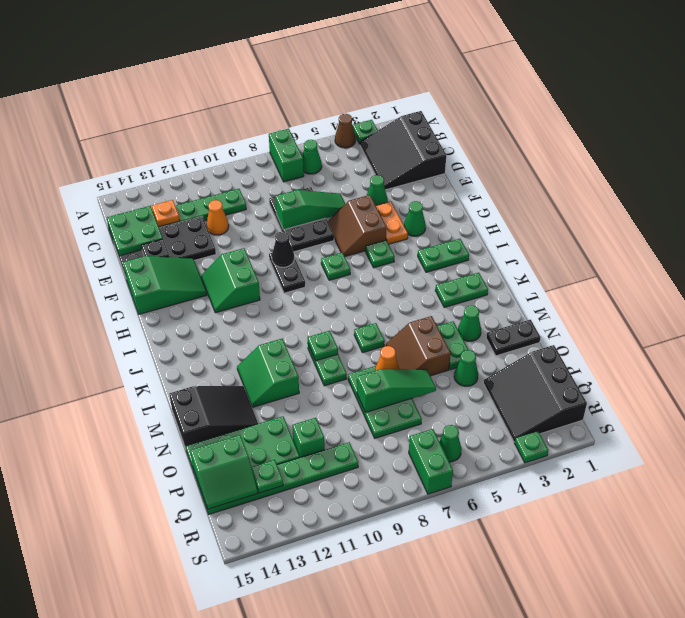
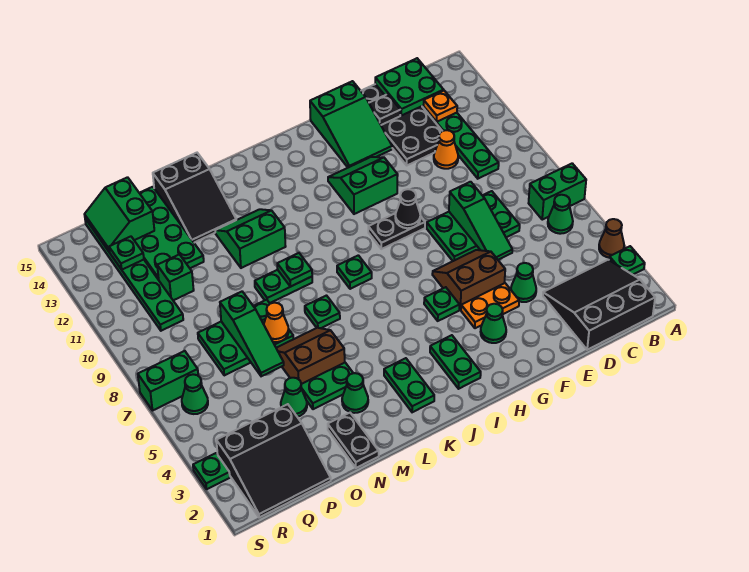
black plate D7:F8 level 1 -> green plate D7:F8 level 1
green plate H7 level 1 -> green plate J8 level 1
black slope P1:R3 level 1 top 1 -> black slope P1:R3 level 1 top 3

